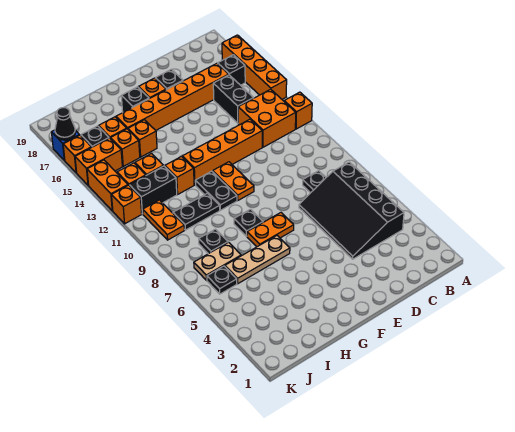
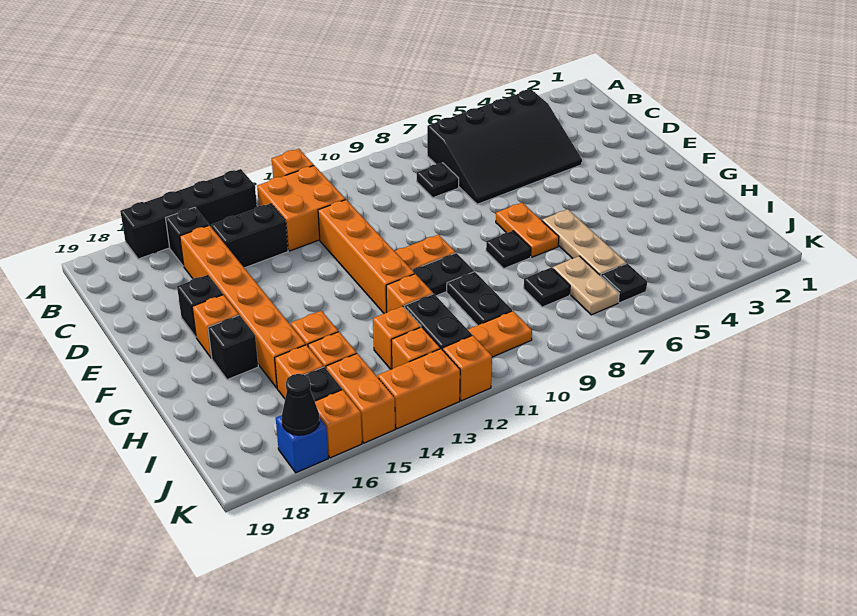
orange brick A14:A17 level 1 -> black brick A14:A17 level 1

